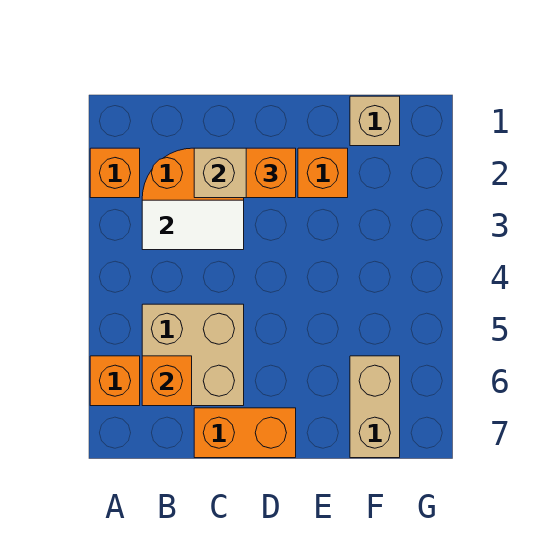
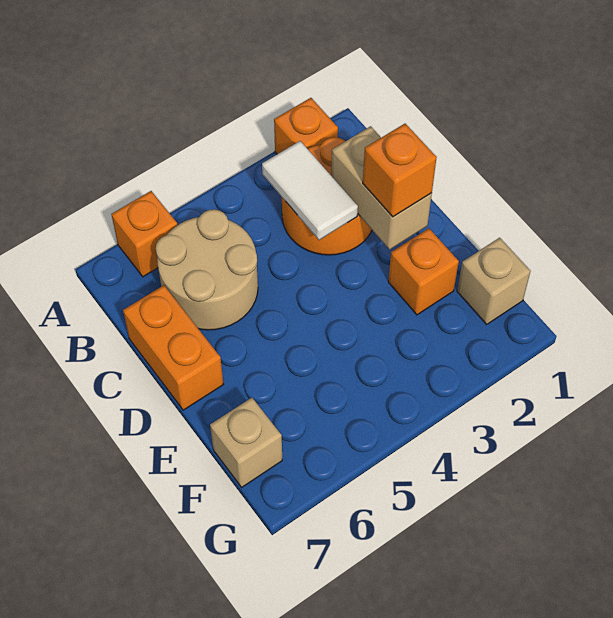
tan brick B5:C6 level 1 -> tan round brick B5:C6 level 1
orange brick B6 level 2 -> none
tan brick F6:F7 level 1 -> tan brick F7 level 1

